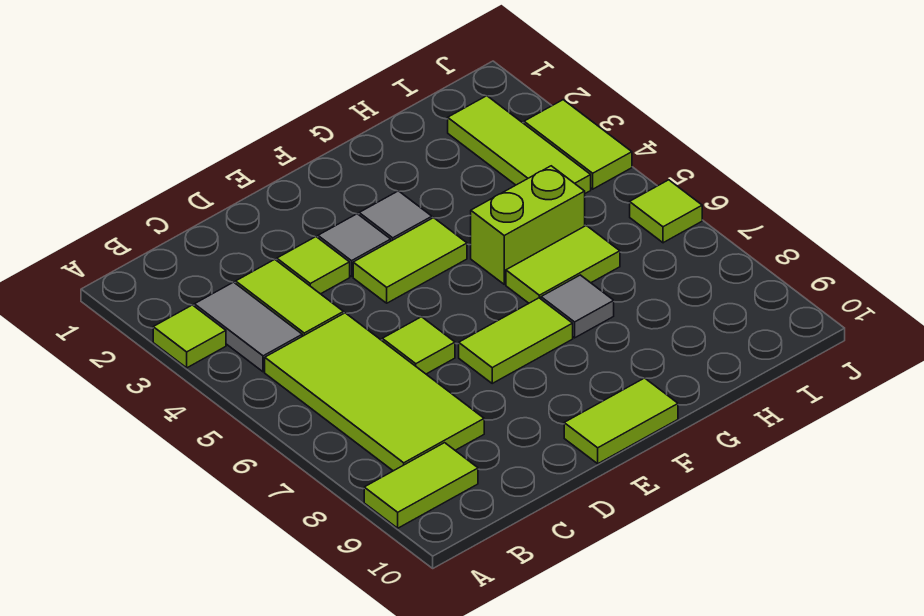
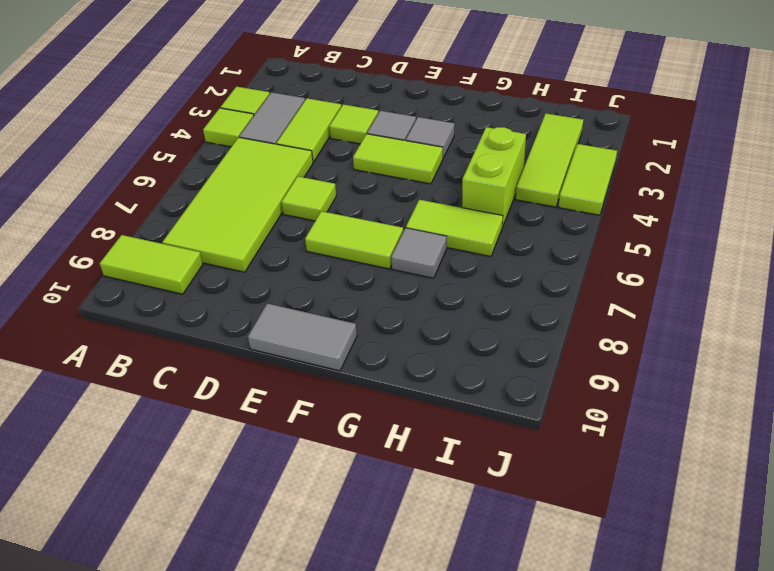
lime tile E10:F10 level 1 -> grey tile E10:F10 level 1
lime brick G5:H5 level 1 -> lime brick H4:H5 level 1
lime tile J6 level 1 -> lime tile A4 level 1

